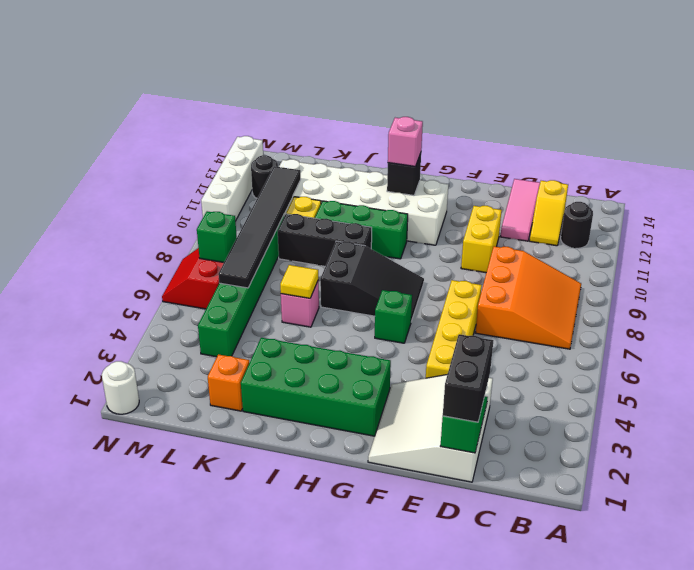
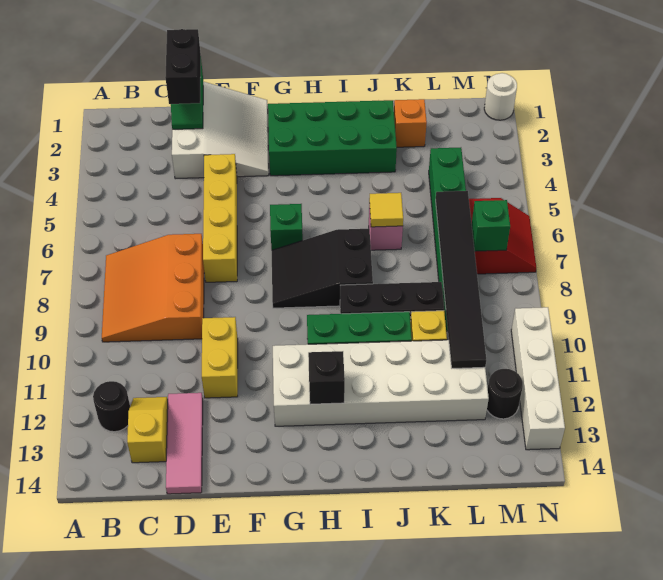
pink brick H12 level 3 -> none

